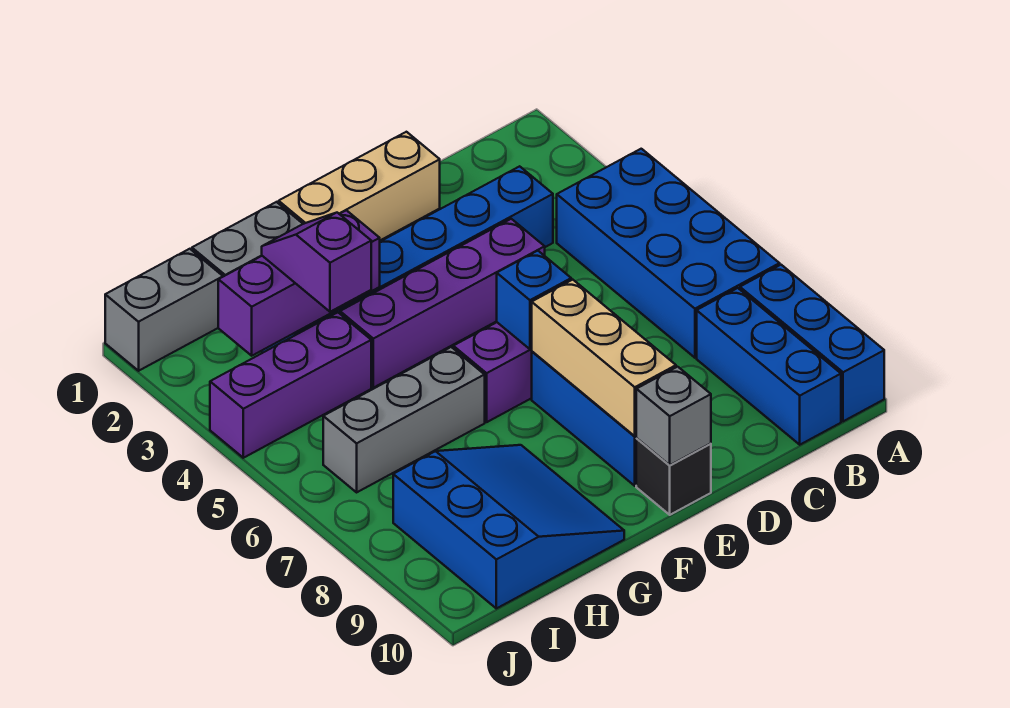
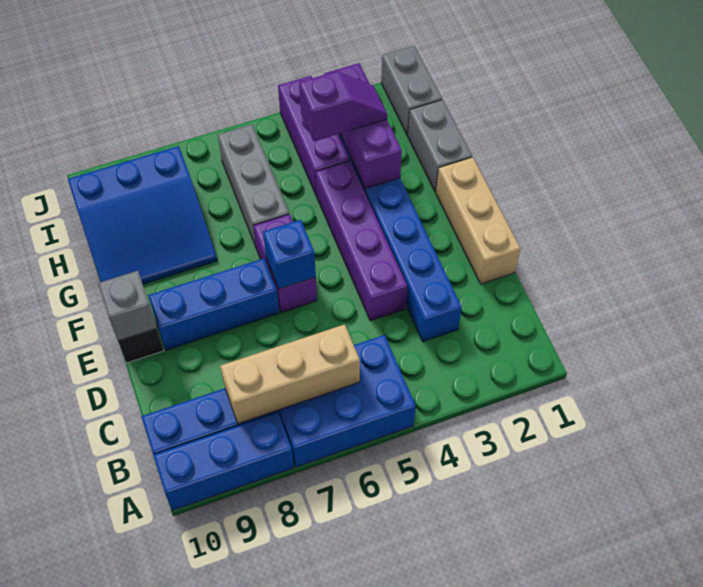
blue brick A4:B7 level 1 -> blue brick A5:B7 level 1
tan brick E7:E9 level 2 -> tan brick B6:B8 level 2

